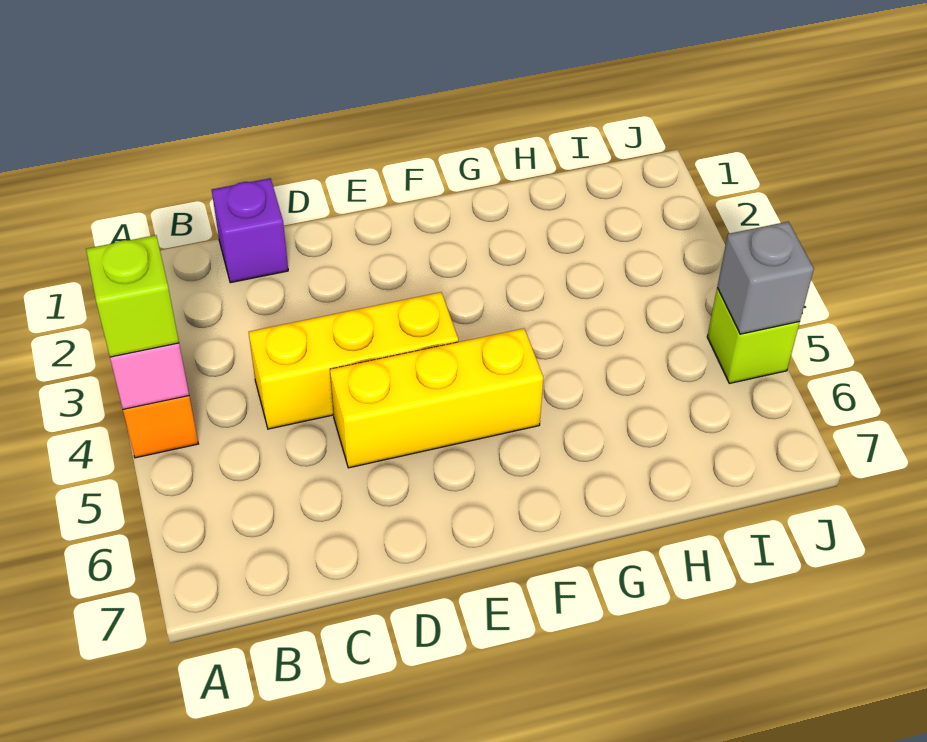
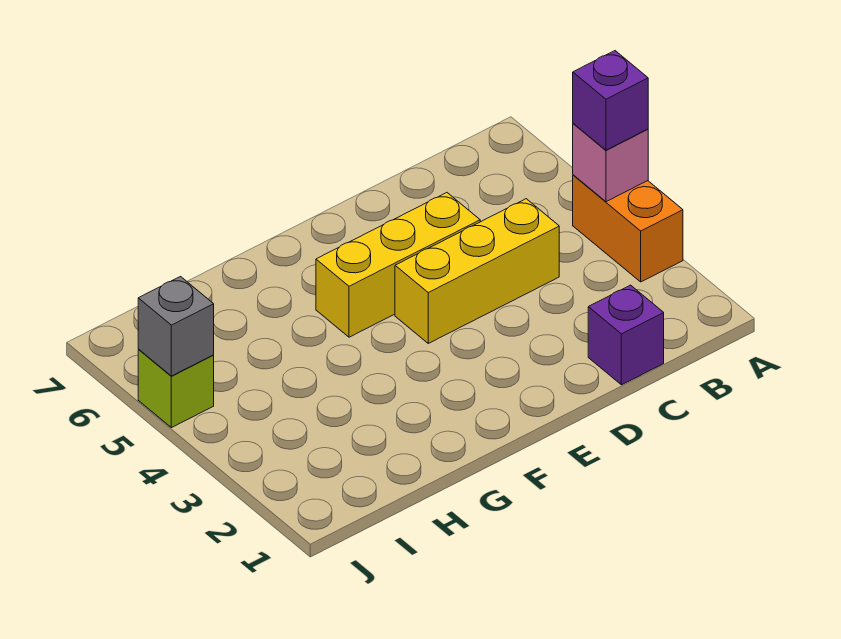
lime brick A4 level 3 -> purple brick A4 level 3

